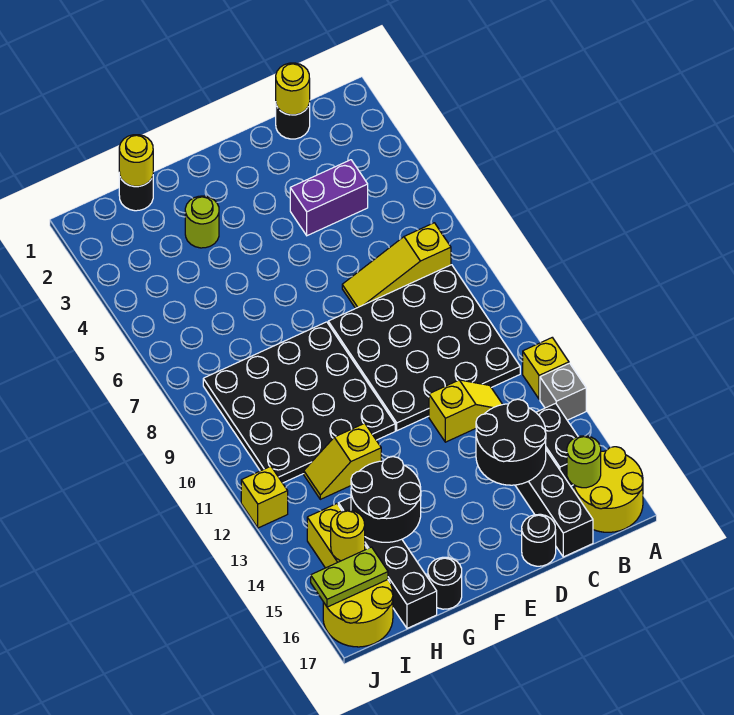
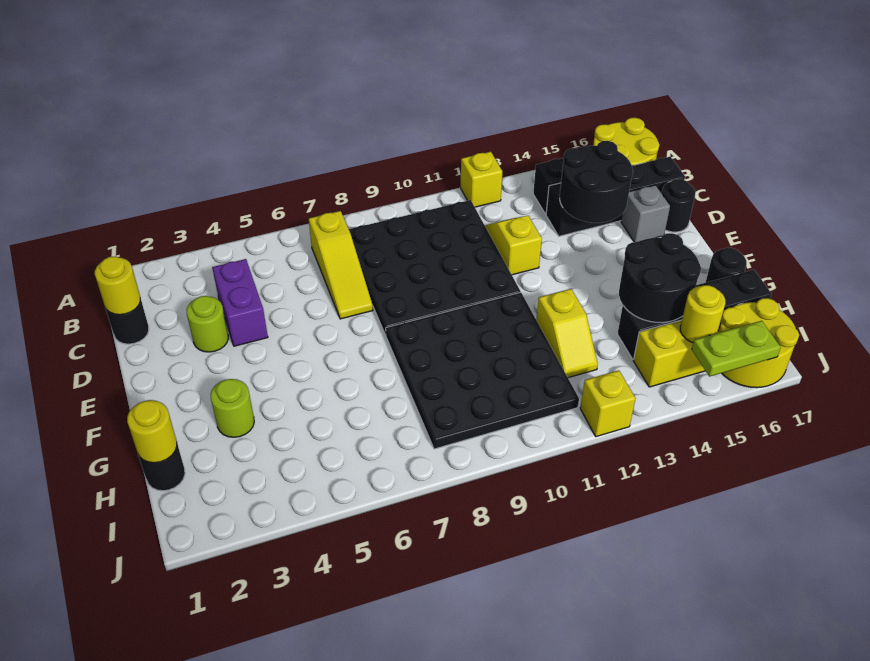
grey brick A13 level 1 -> grey brick D16 level 1
lime round brick B16 level 2 -> lime round brick D3 level 1
lime plate I16:J16 level 2 -> lime plate J15:J16 level 2

